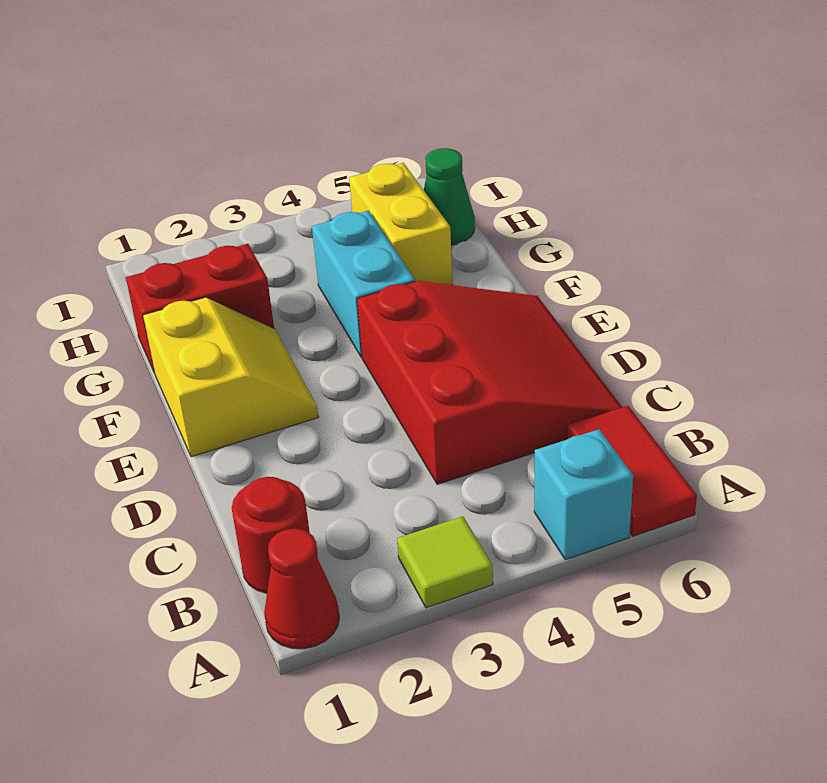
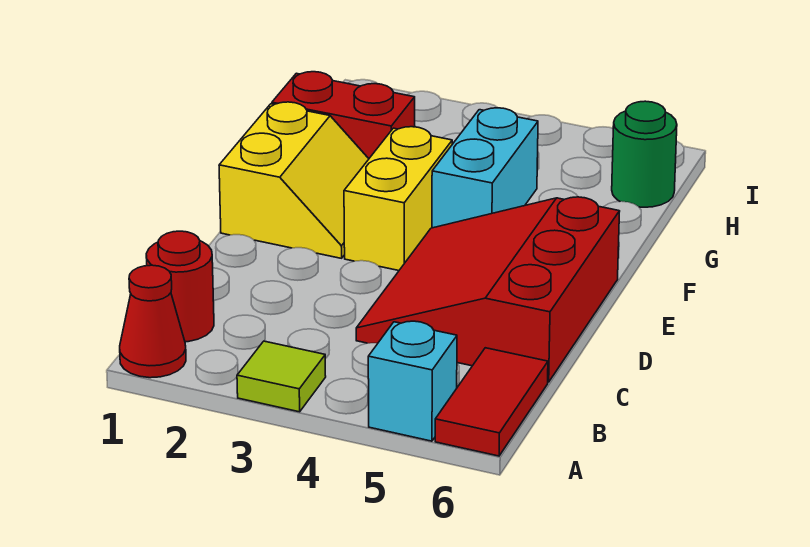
red slope C4:E6 level 1 top 4 -> red slope C4:E6 level 1 top 6
yellow brick G5:H5 level 1 -> yellow brick E3:F3 level 1
green cone H6 level 1 -> green round brick H6 level 1

